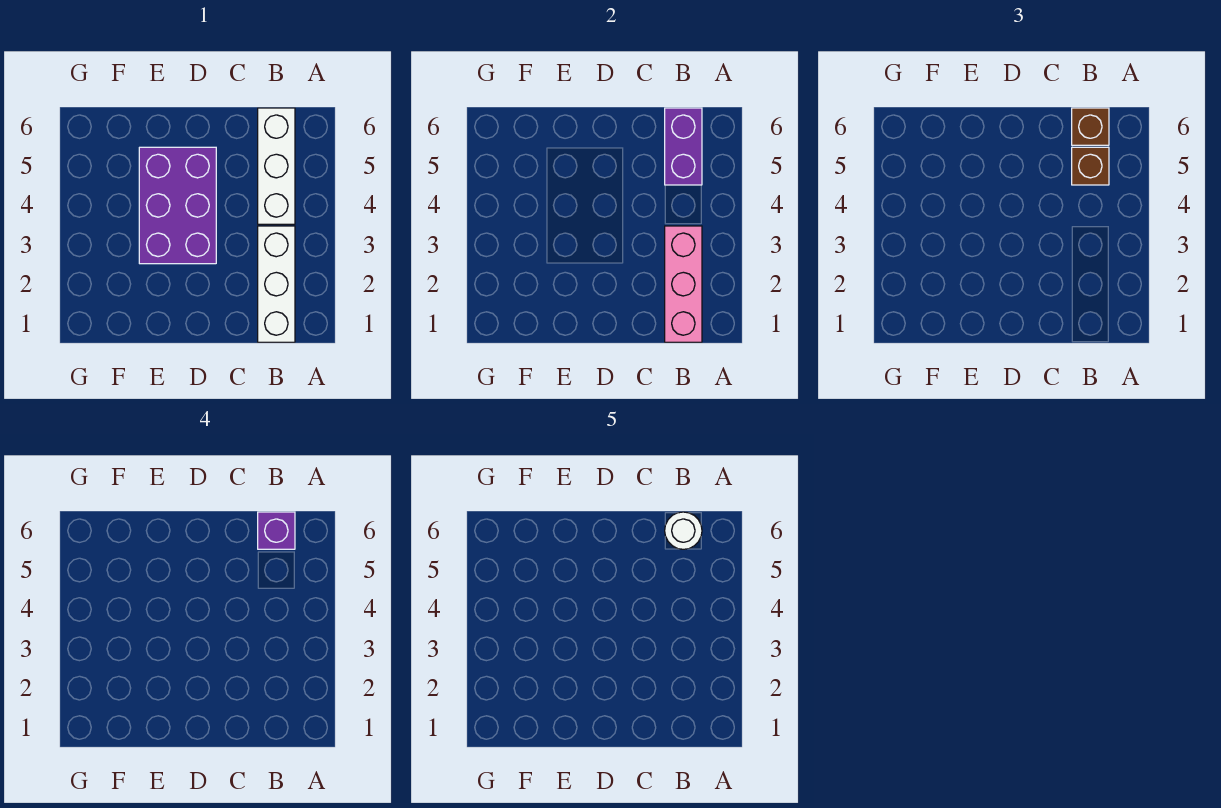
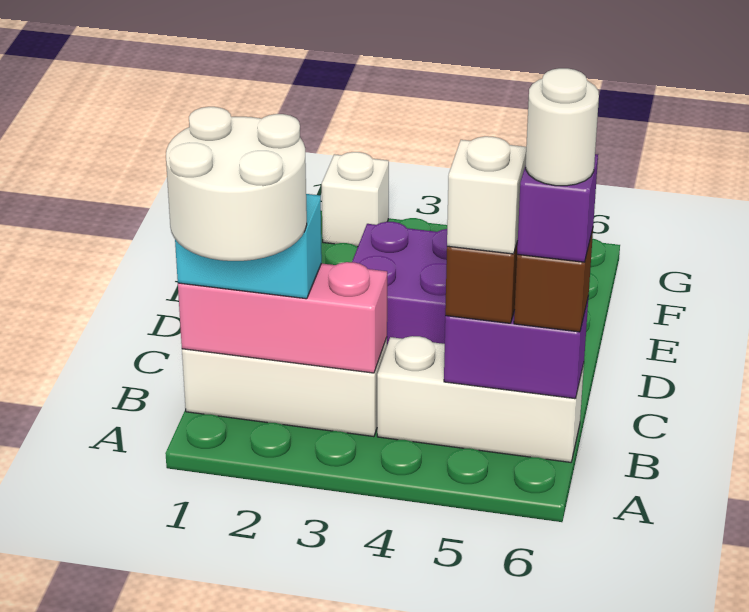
none -> white round brick A1:B2 level 4
none -> cyan brick B1:B2 level 3
none -> white brick B5 level 4
none -> white brick G2 level 1

